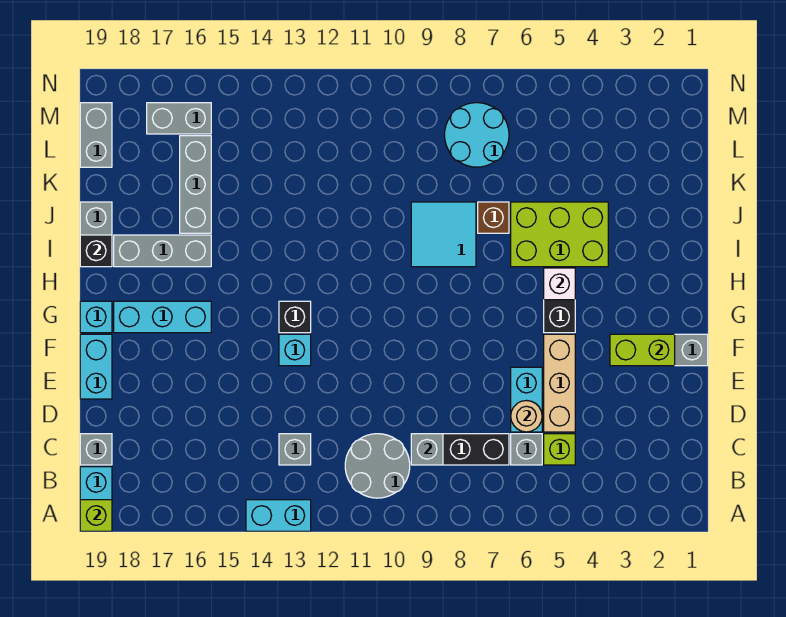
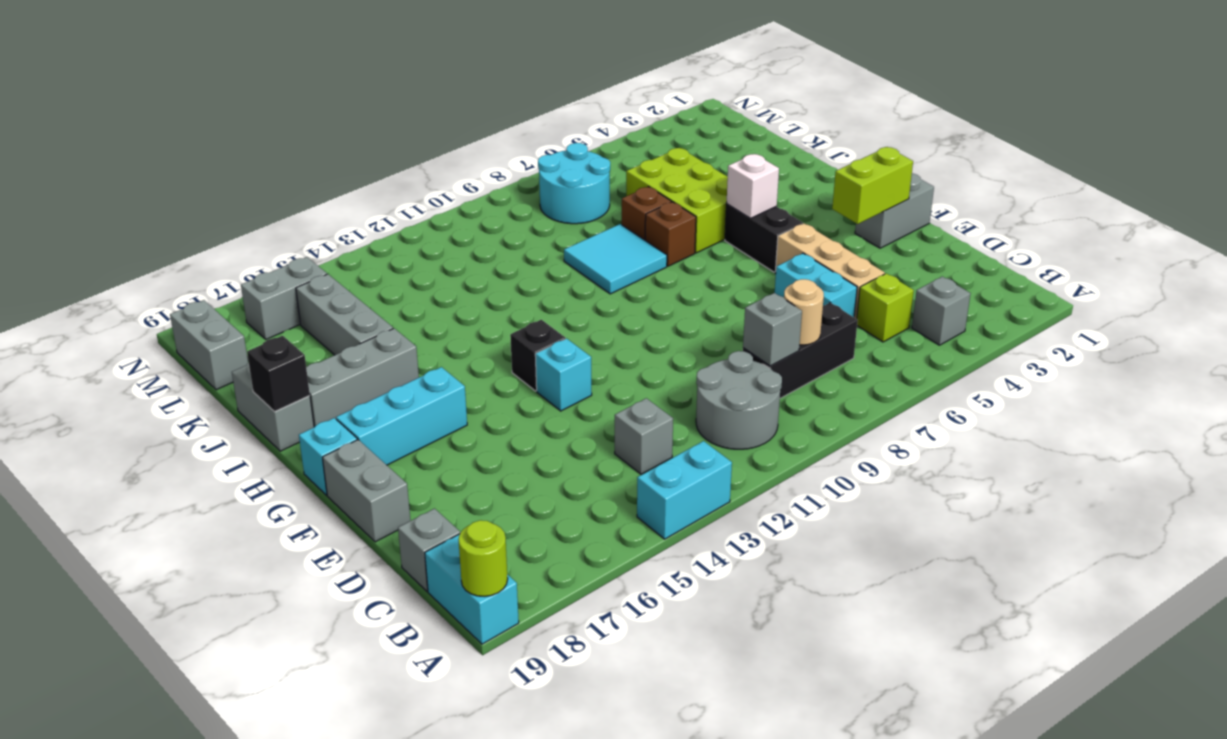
lime brick A19 level 2 -> lime round brick A19 level 2
grey brick C6 level 1 -> grey brick B4 level 1
tan round brick D6 level 2 -> tan round brick C8 level 2
cyan brick E19:F19 level 1 -> grey brick E19:F19 level 1
lime brick I4:J6 level 1 -> lime brick I5:K6 level 1
none -> brown brick I7 level 1

